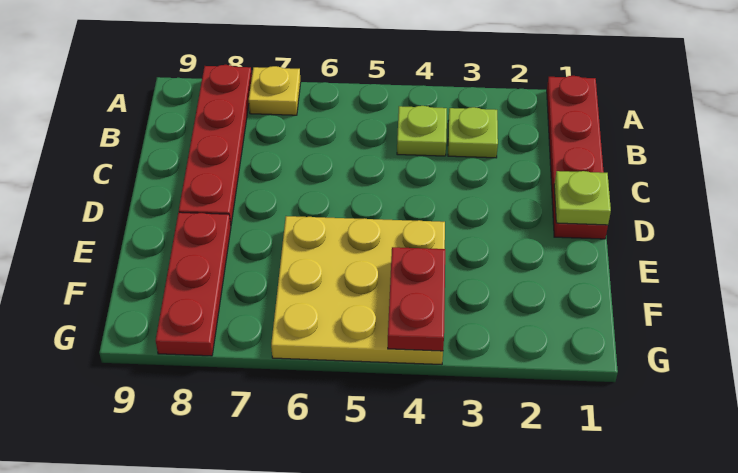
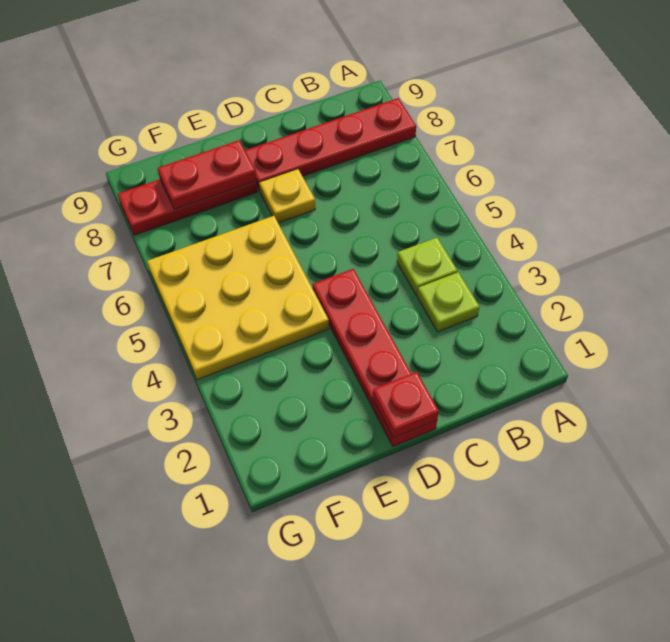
red plate A1:D1 level 1 -> red plate D1:D4 level 1
yellow plate A7 level 1 -> yellow plate D7 level 1
lime plate D1 level 2 -> red plate D1 level 2
red plate F4:G4 level 2 -> red plate E8:F8 level 2

